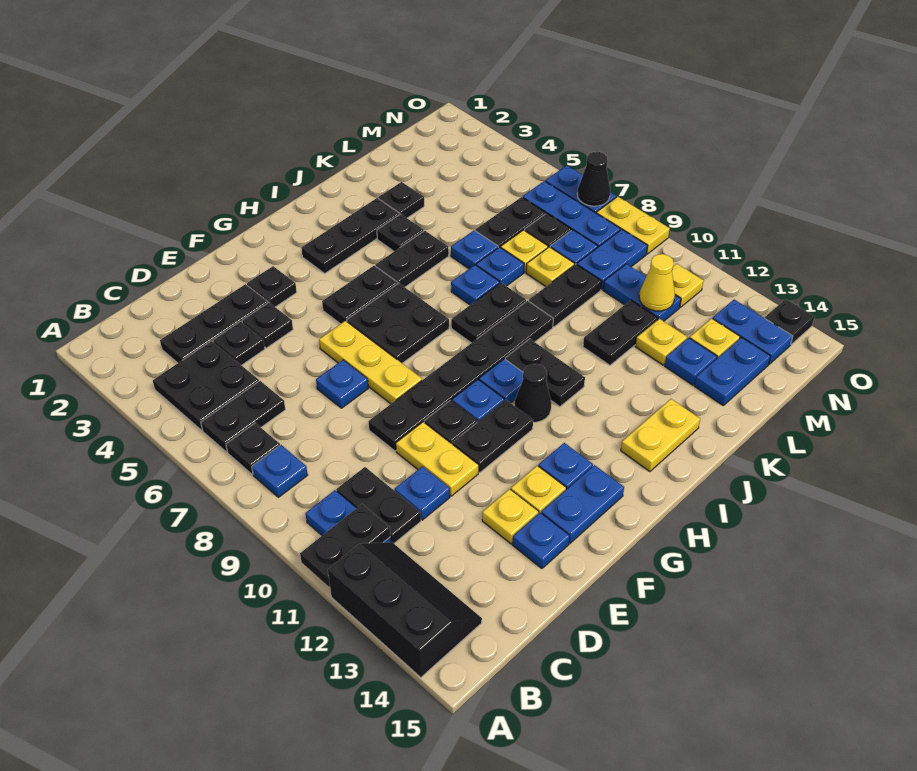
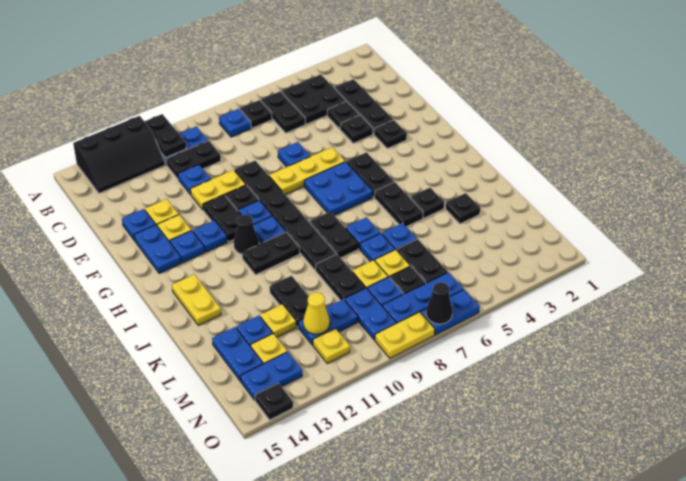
black plate G6:H7 level 1 -> blue plate G6:H7 level 1
none -> blue plate G12 level 1
black plate H3:J3 level 1 -> none

